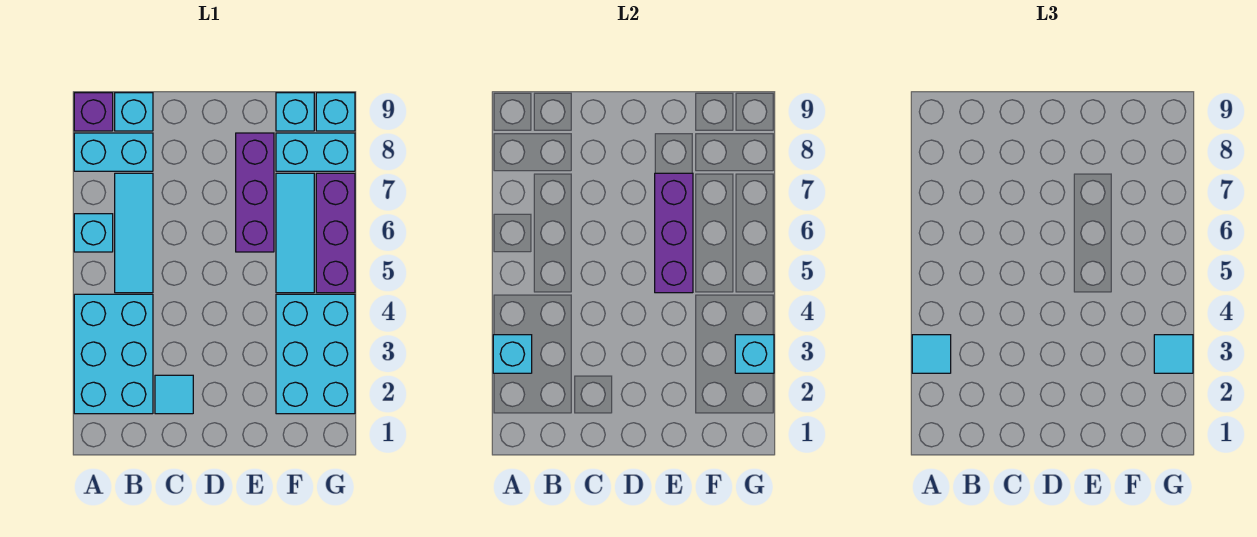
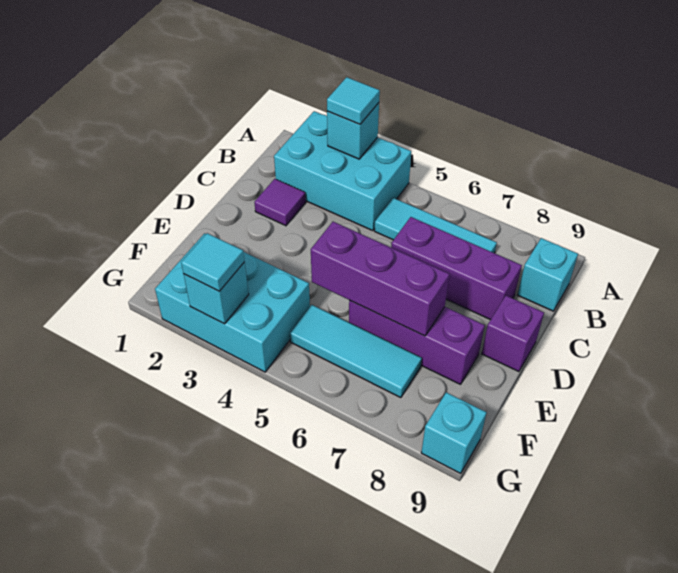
cyan brick A6 level 1 -> none
cyan brick A8:B8 level 1 -> none
purple brick A9 level 1 -> purple brick D9 level 1
cyan tile C2 level 1 -> purple tile C2 level 1
cyan brick F8:G8 level 1 -> none
cyan brick F9 level 1 -> none
purple brick G5:G7 level 1 -> purple brick C6:C8 level 1

